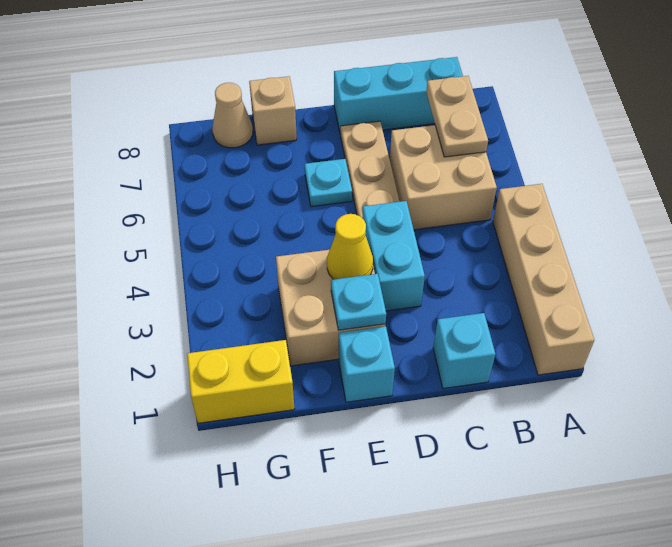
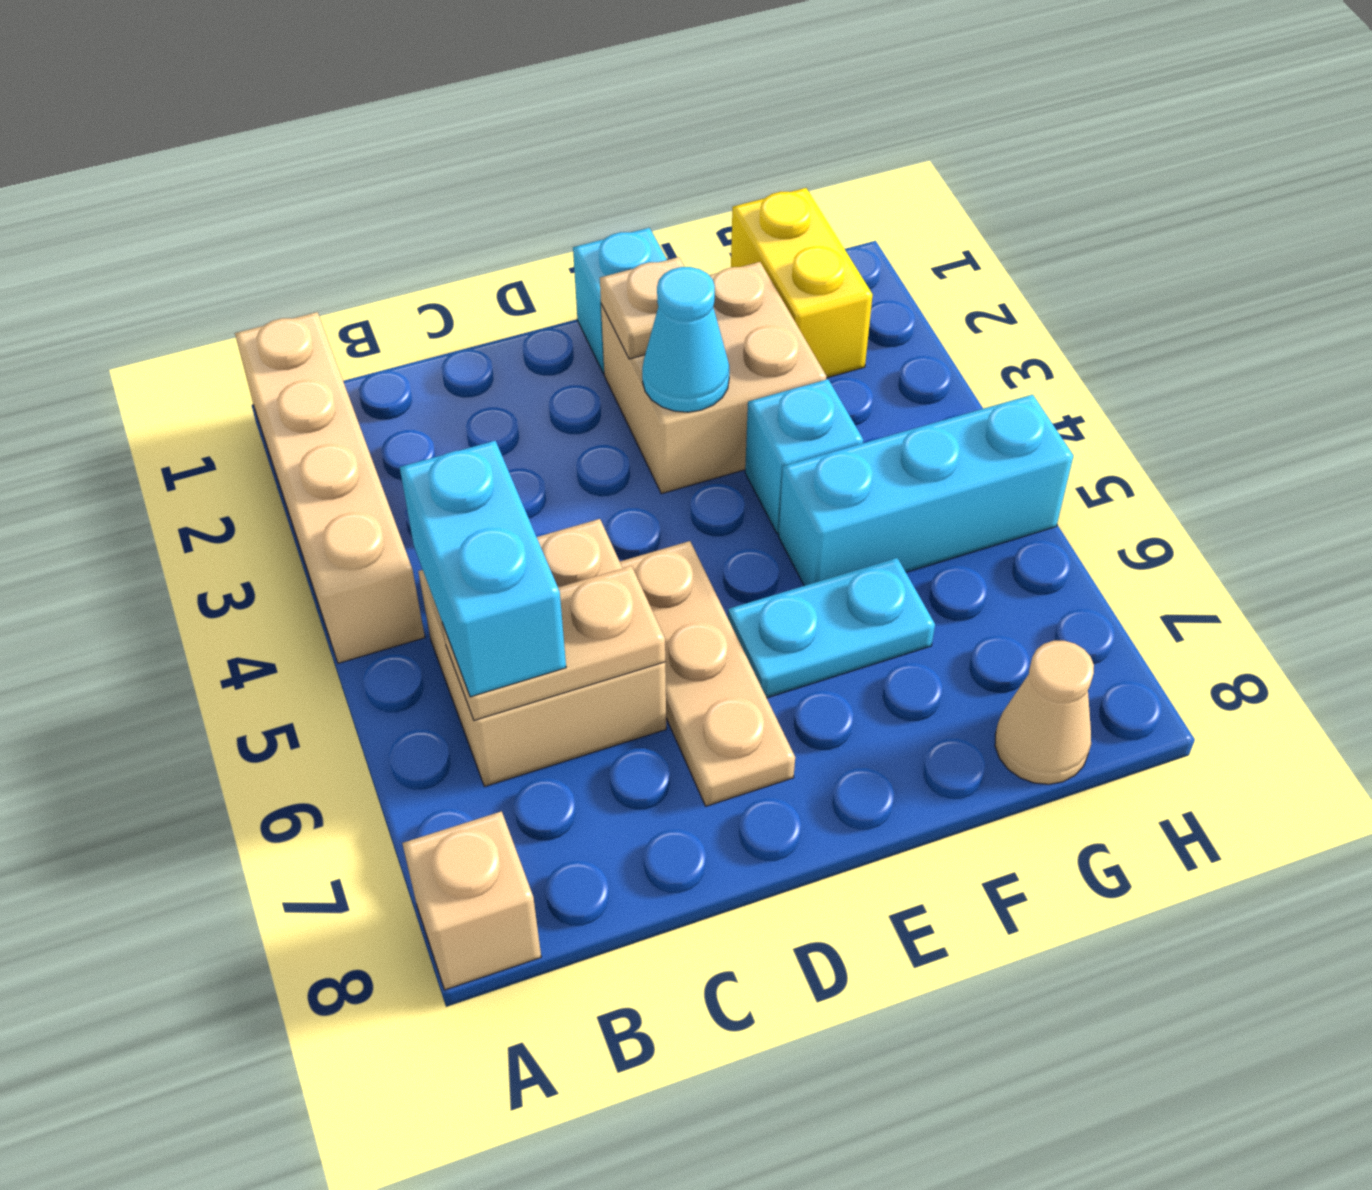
tan plate B6:B7 level 2 -> tan plate B6:C6 level 2
cyan brick B8:D8 level 1 -> cyan brick F5:H5 level 1
cyan brick C1 level 1 -> cyan brick F4 level 1
cyan brick D3:D4 level 1 -> cyan brick B5:B6 level 3
cyan plate E2 level 2 -> tan plate E2 level 2
yellow cone E3 level 2 -> cyan cone E3 level 2
cyan plate E6 level 1 -> cyan plate E6:F6 level 1
tan brick F8 level 1 -> tan brick A8 level 1
yellow brick G1:H1 level 1 -> yellow brick G1:G2 level 1

